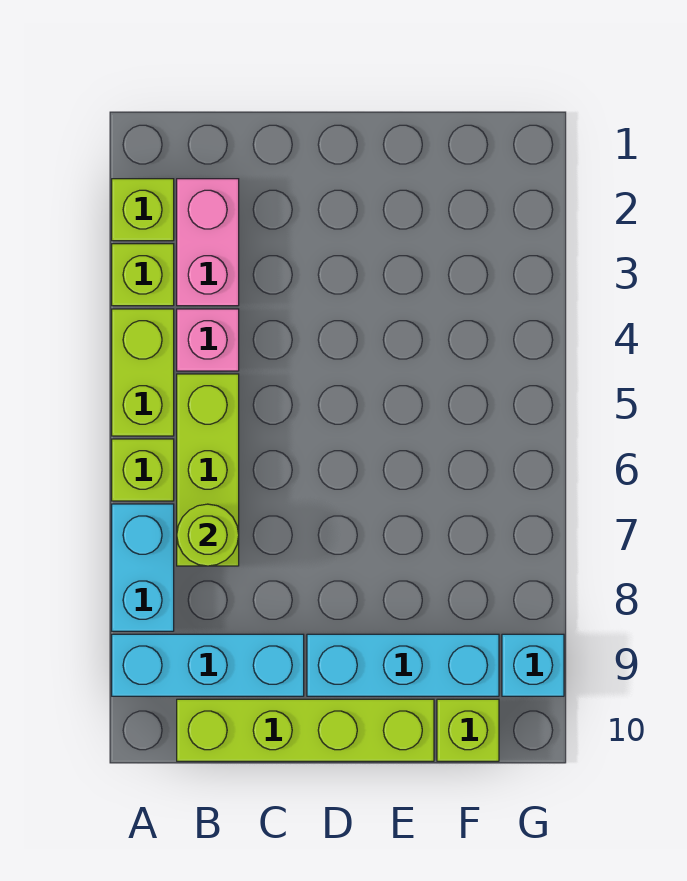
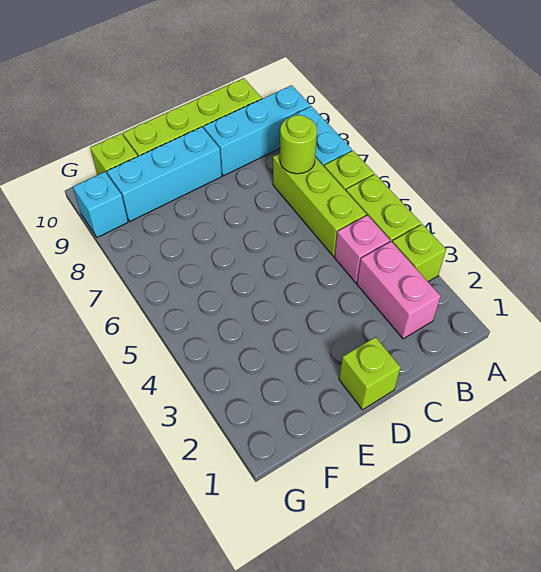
lime brick A2 level 1 -> lime brick D1 level 1

